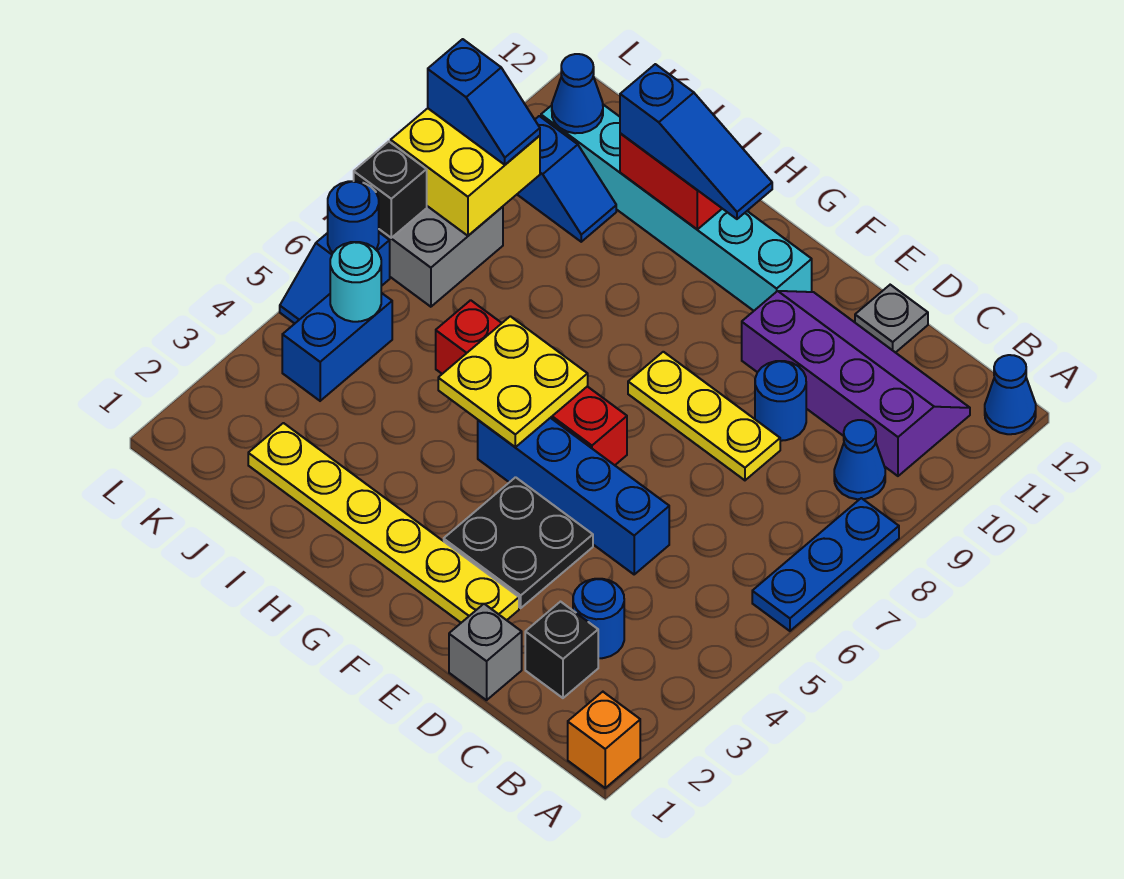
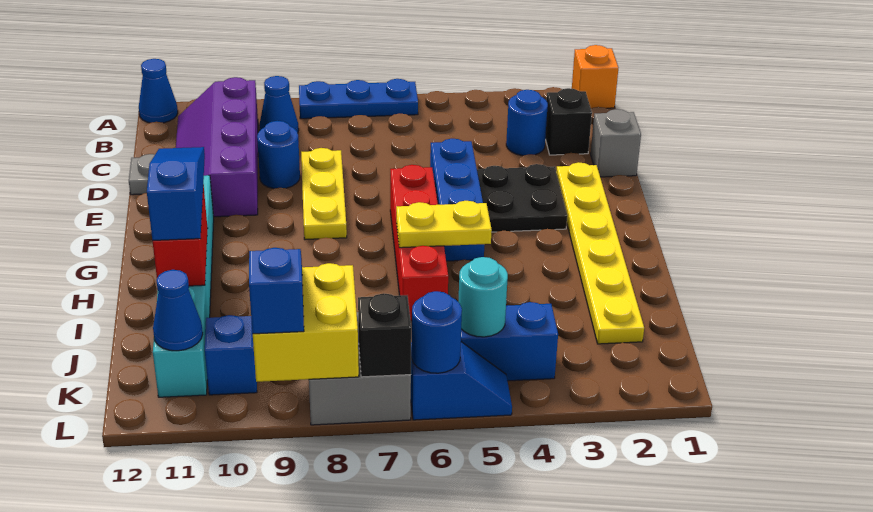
blue brick D5:G5 level 1 -> blue brick E5:G5 level 1
yellow plate G5:H6 level 2 -> yellow plate H5:H6 level 2

